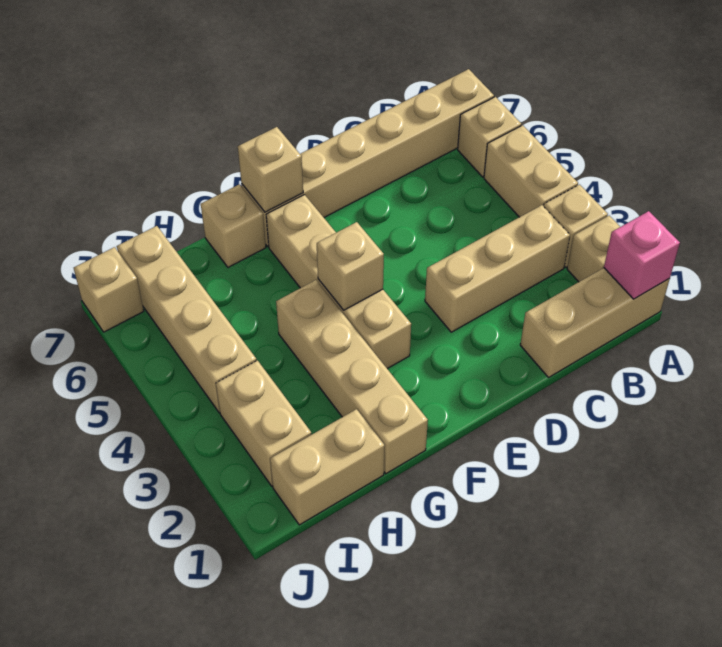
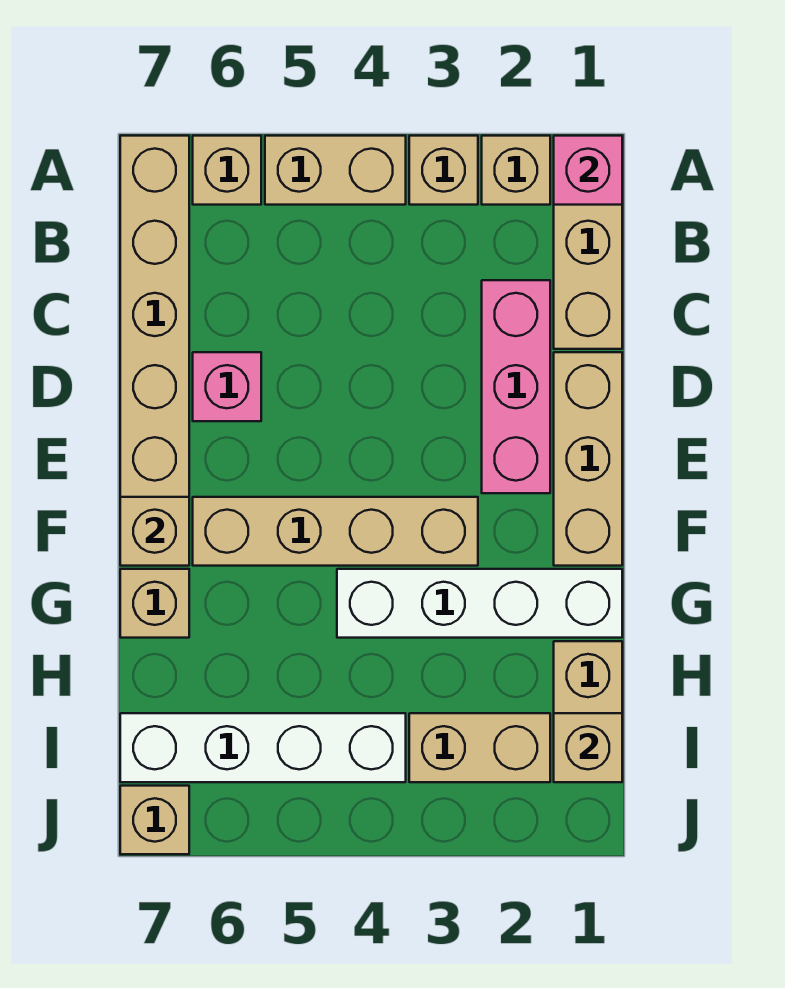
tan brick B3:D3 level 1 -> tan brick D1:F1 level 1
none -> pink brick C2:E2 level 1
none -> pink brick D6 level 1
tan brick F4 level 2 -> tan brick I1 level 2
tan brick G1:G4 level 1 -> white brick G1:G4 level 1
tan brick I4:I7 level 1 -> white brick I4:I7 level 1

